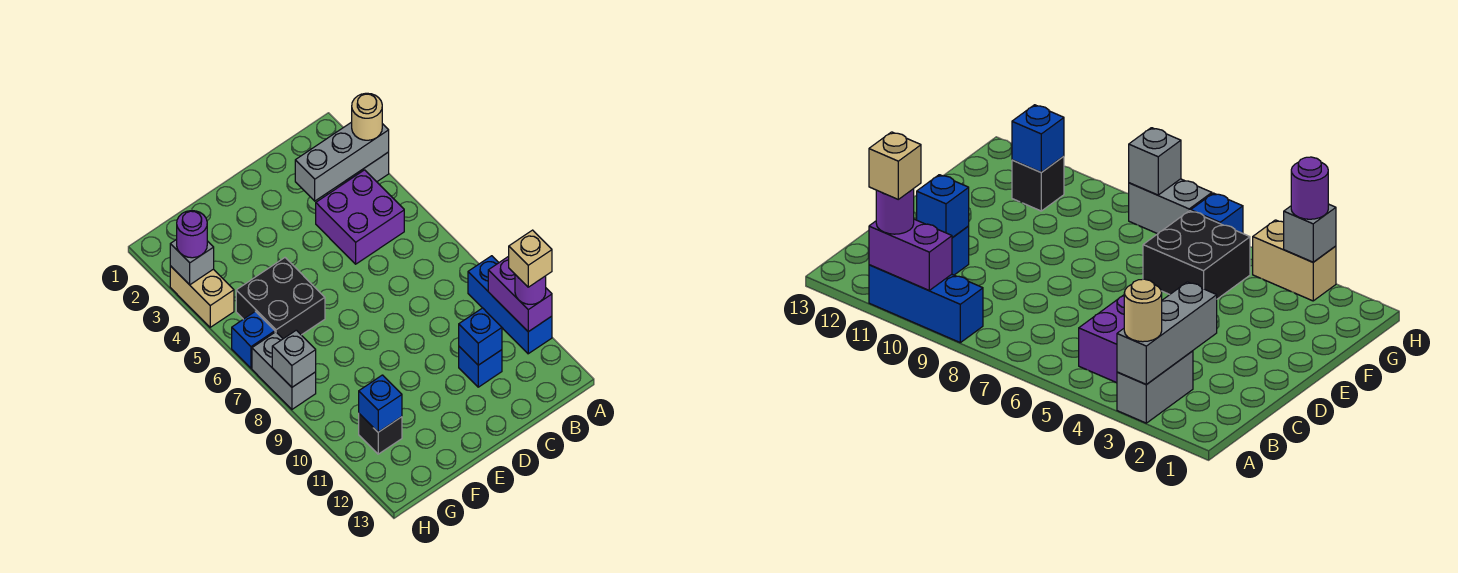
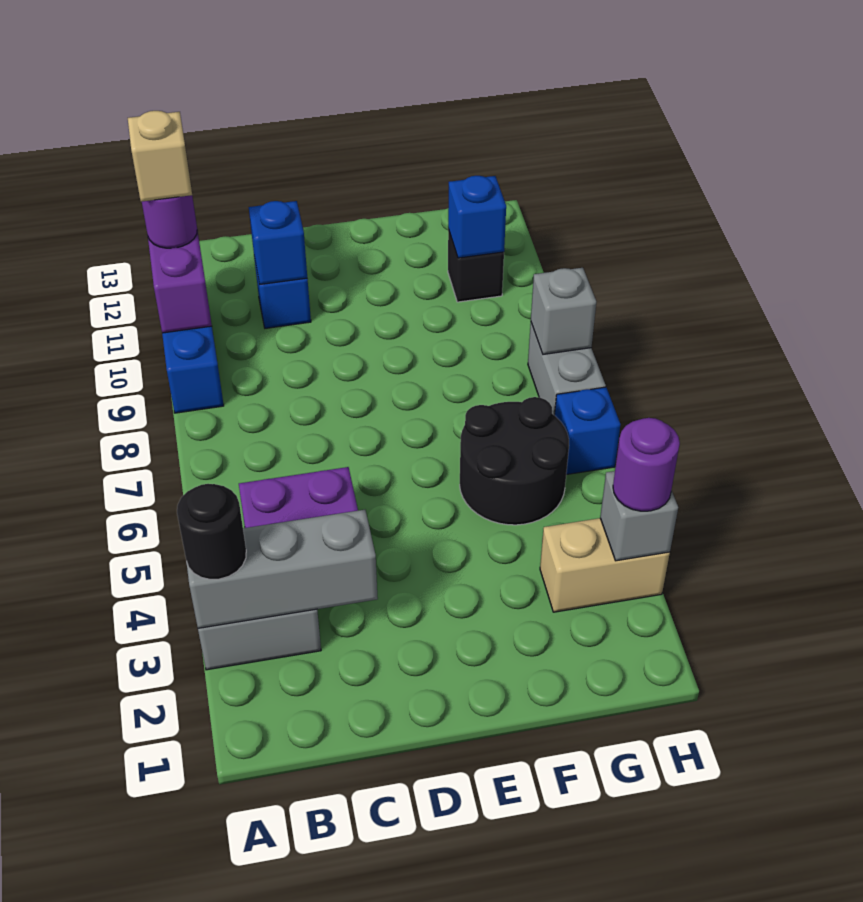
tan round brick A3 level 3 -> black round brick A3 level 3
black brick F5:G6 level 1 -> black round brick F5:G6 level 1
tan brick H3:H4 level 1 -> tan brick G3:H3 level 1

